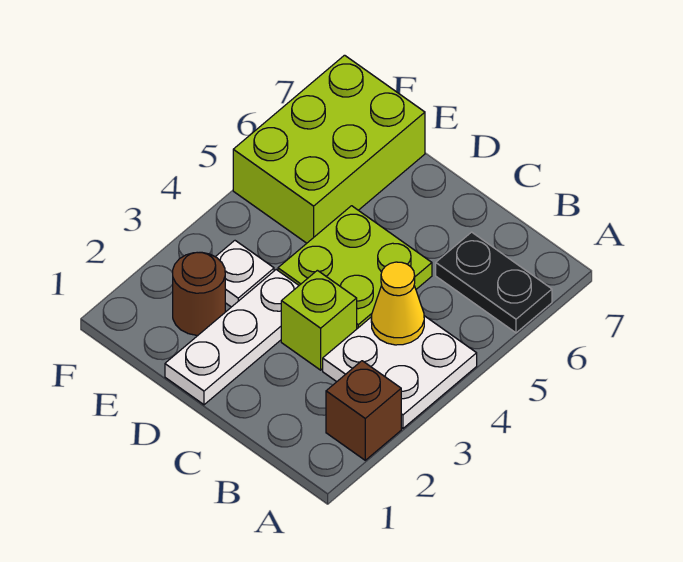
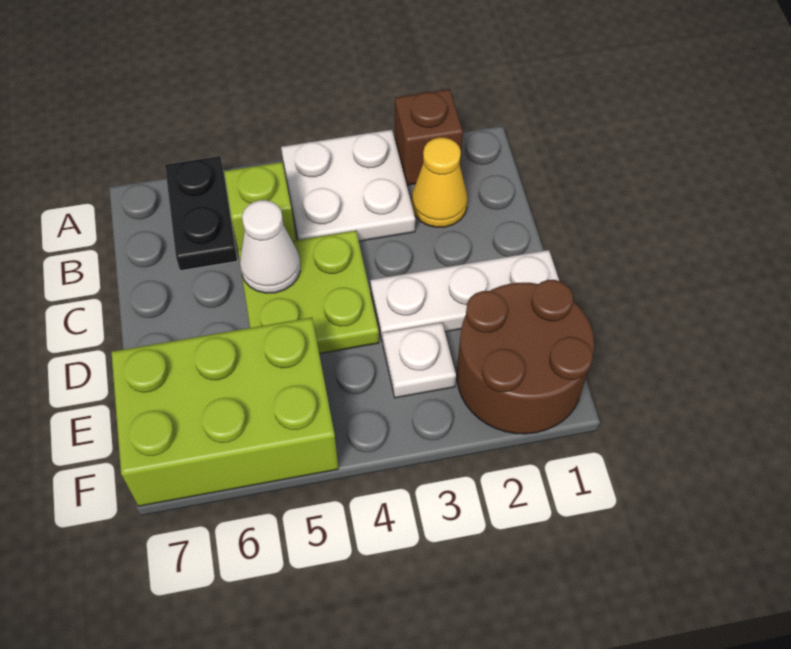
yellow cone B4 level 2 -> yellow cone B2 level 1
lime brick C3 level 1 -> lime brick B5 level 1
none -> white cone C5 level 2
brown round brick E2 level 1 -> brown round brick E1:F2 level 1

